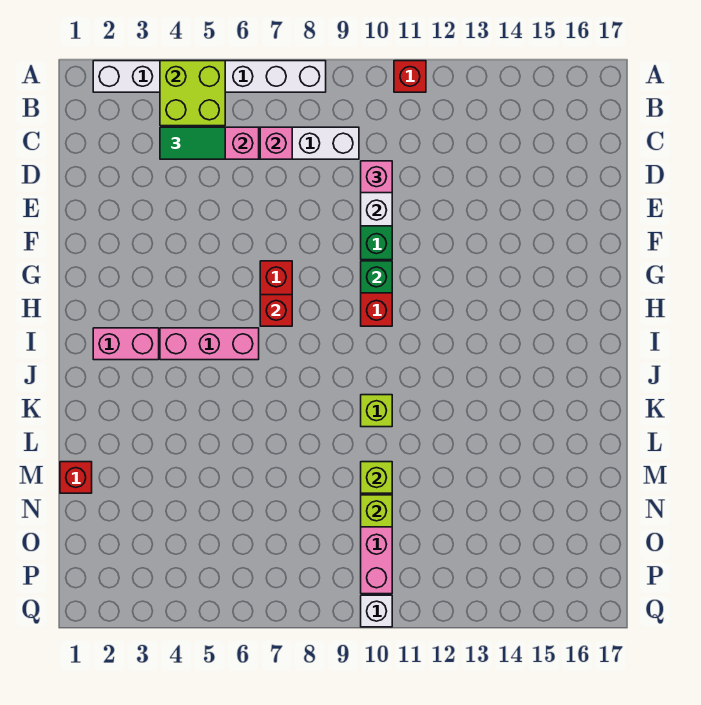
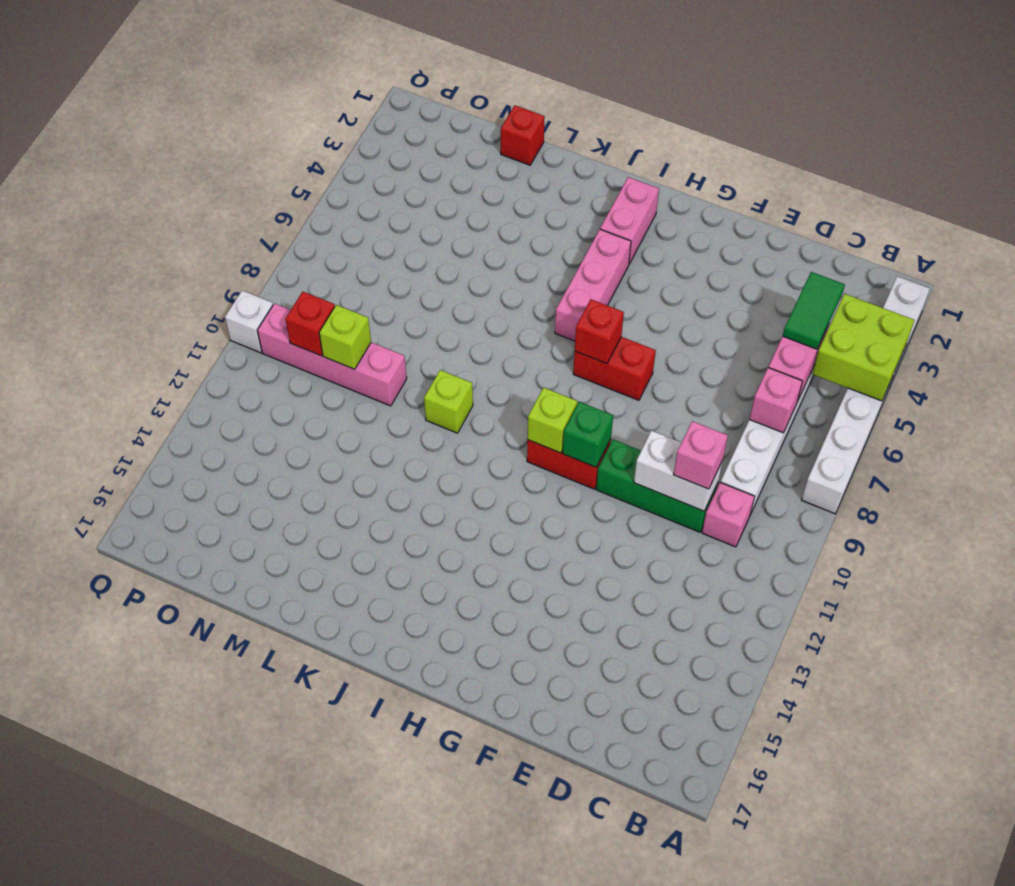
red brick A11 level 1 -> red brick O10 level 2
none -> pink brick C10 level 1
lime brick M10 level 2 -> lime brick H10 level 2

